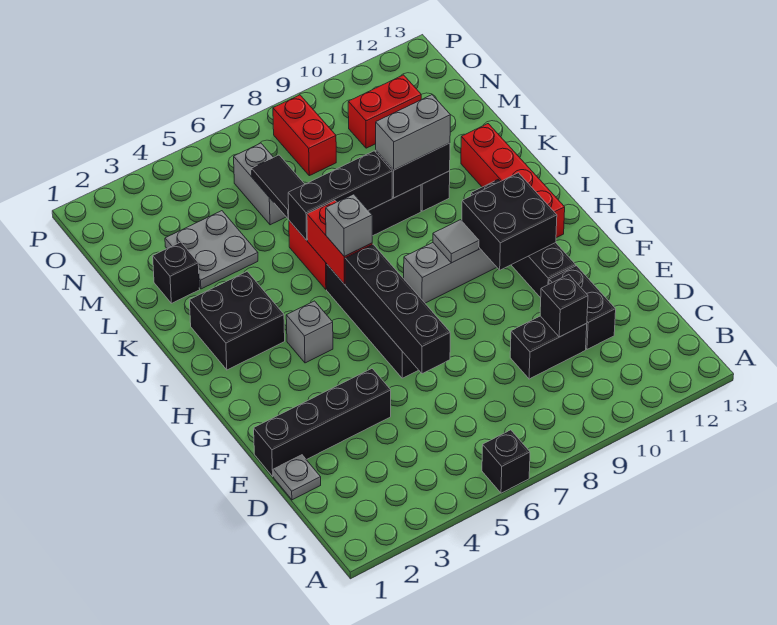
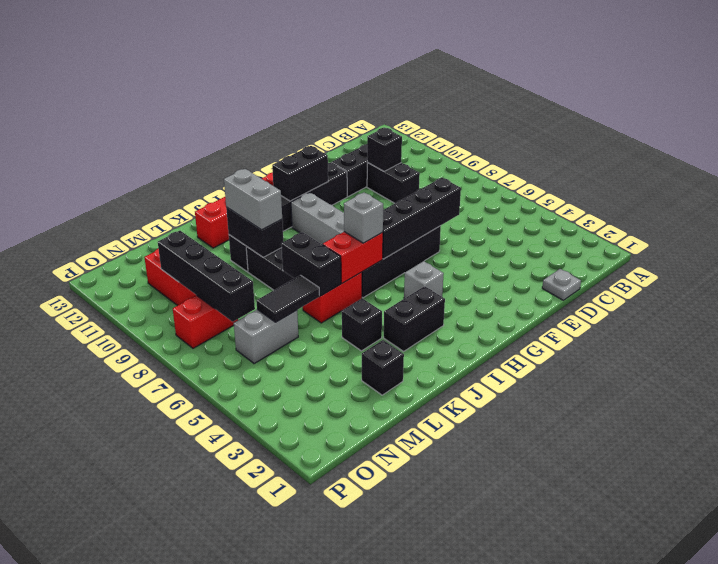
black brick A6 level 1 -> black brick K4 level 1
black brick E1:E4 level 1 -> black brick N7:N10 level 2
black brick G10:H11 level 2 -> black brick G11:H11 level 2
grey tile H9 level 2 -> none
black brick I2:J3 level 1 -> black brick I3:J3 level 1
black brick K6:K8 level 2 -> black brick K6:K7 level 2
grey plate L3:M4 level 1 -> none

